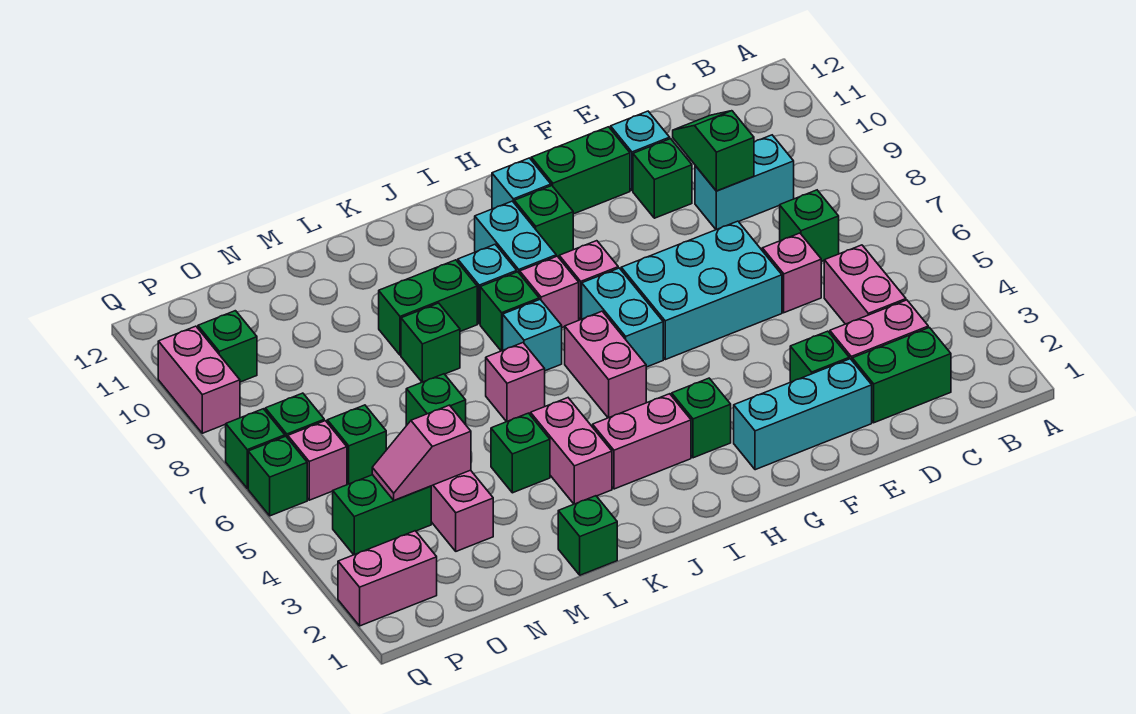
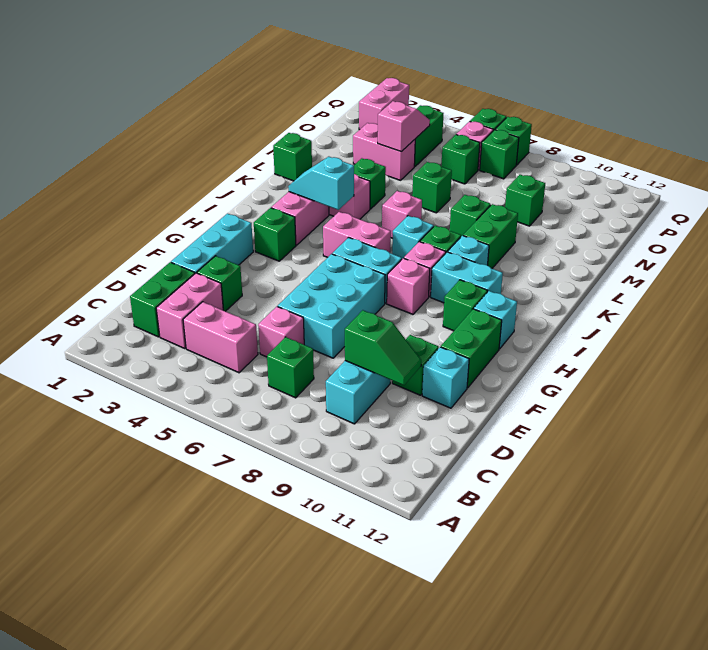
none -> cyan slope J3:J4 level 2 top 4
green brick P10 level 1 -> green brick N9 level 1
pink brick Q9:Q10 level 1 -> none

